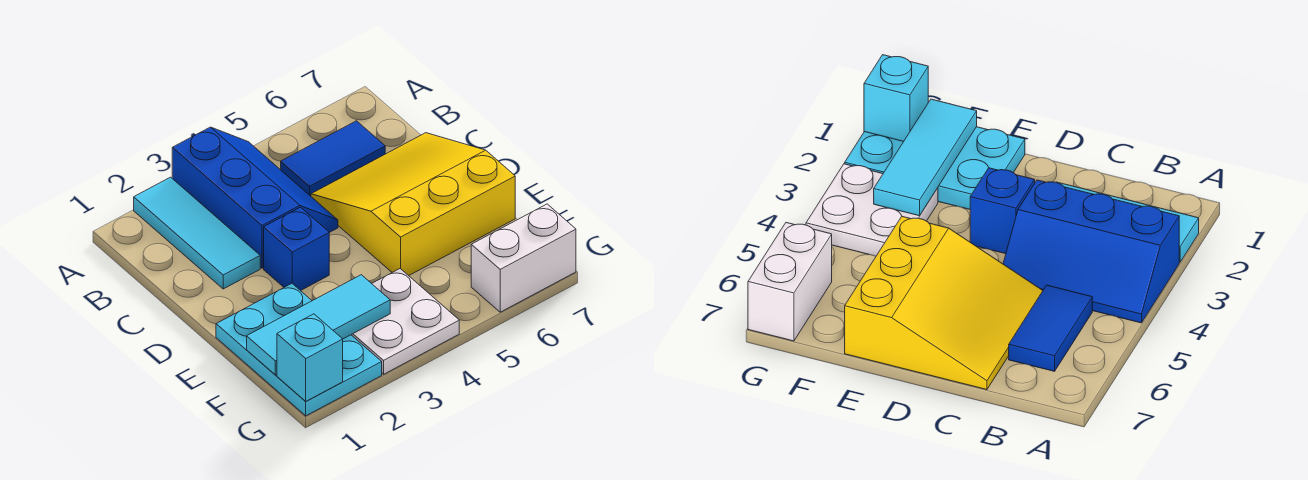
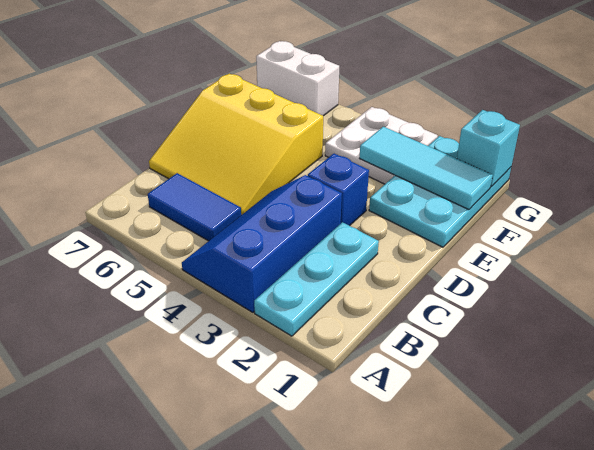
cyan tile A2:C2 level 1 -> cyan plate A2:C2 level 1

